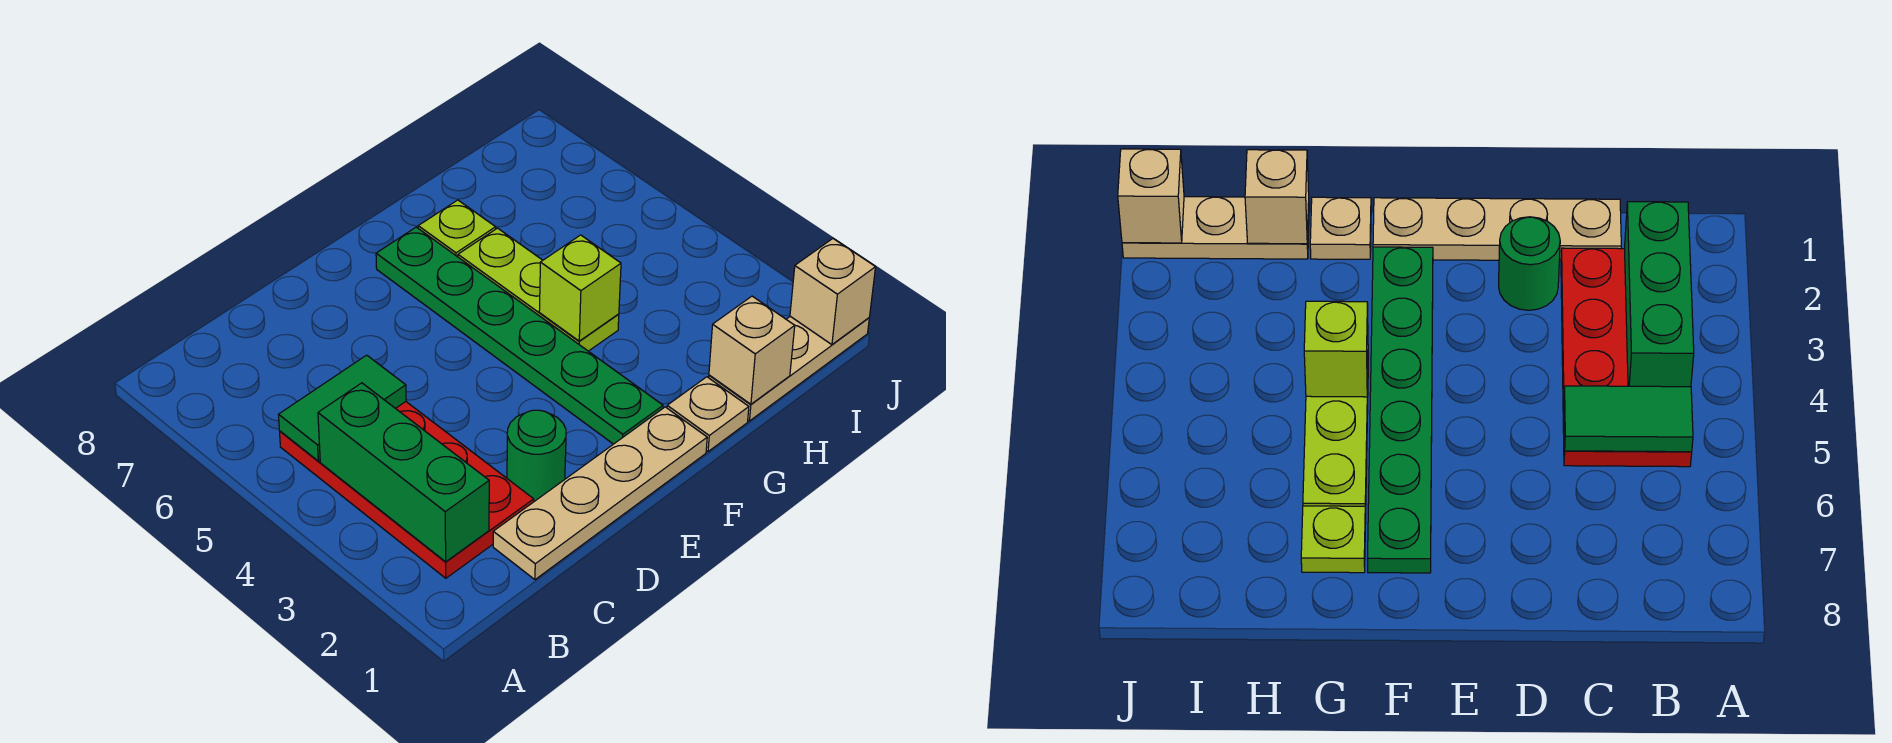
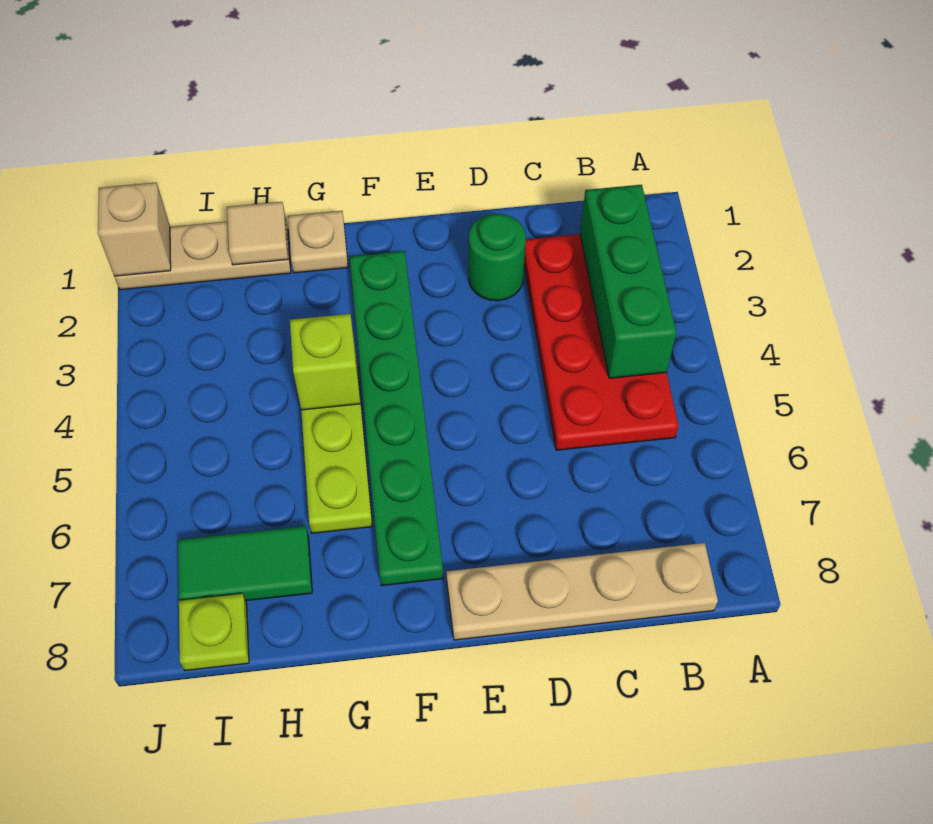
green tile B5:C5 level 2 -> green tile H7:I7 level 1
tan plate C1:F1 level 1 -> tan plate B8:E8 level 1
lime plate G7 level 1 -> lime plate I8 level 1
tan brick H1 level 2 -> tan tile H1 level 2

